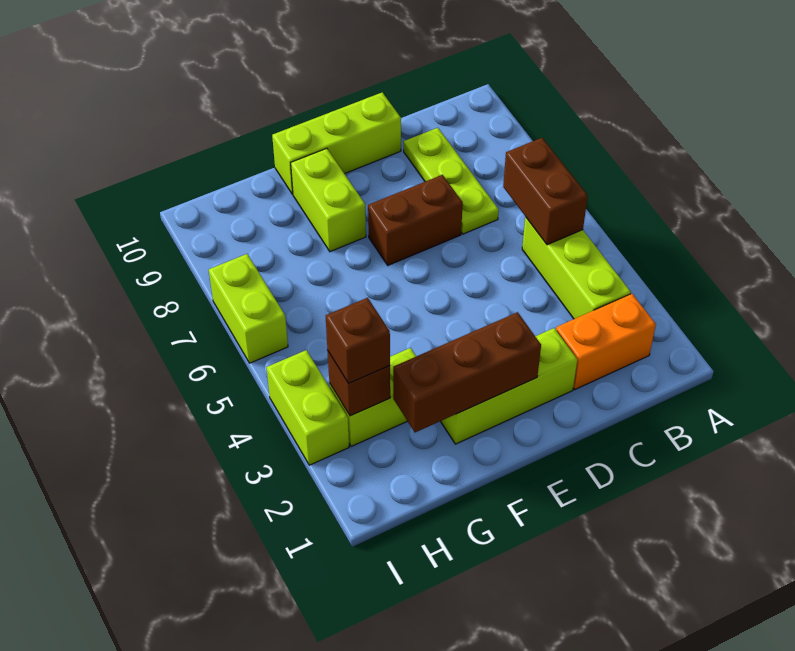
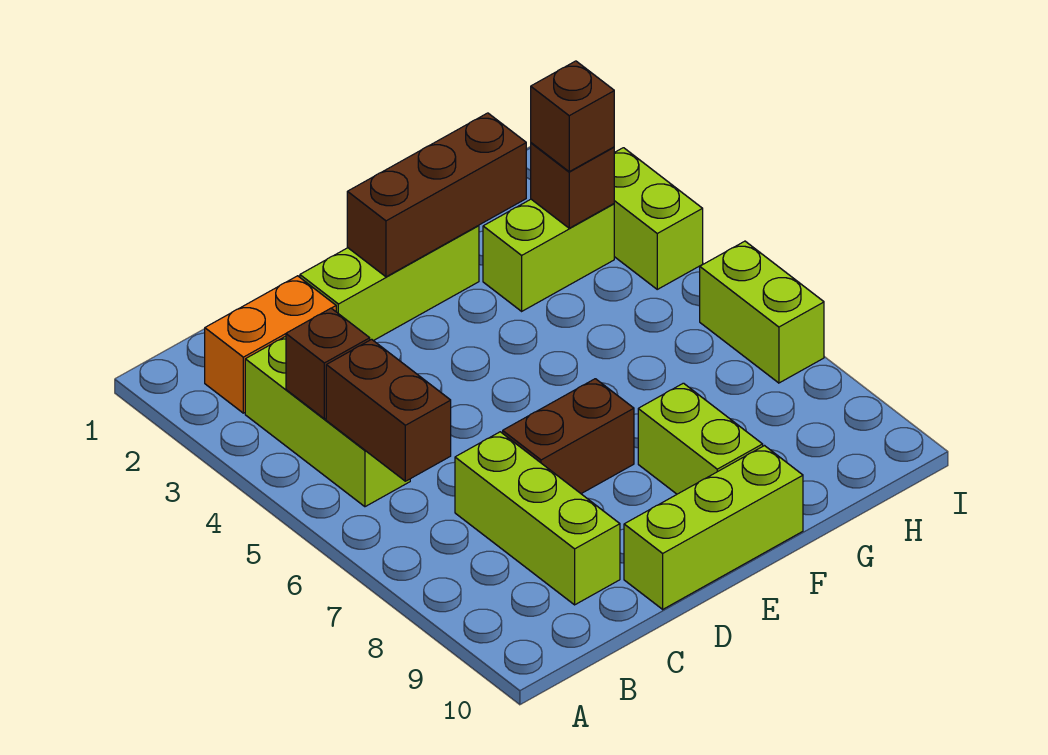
none -> brown brick B4 level 2
lime plate C7:C9 level 1 -> lime brick C7:C9 level 1

